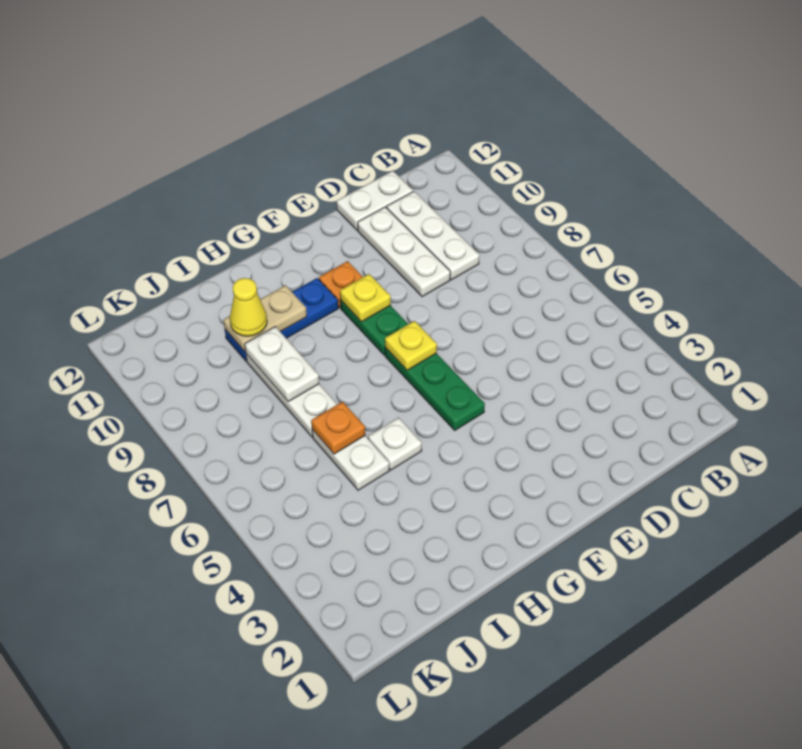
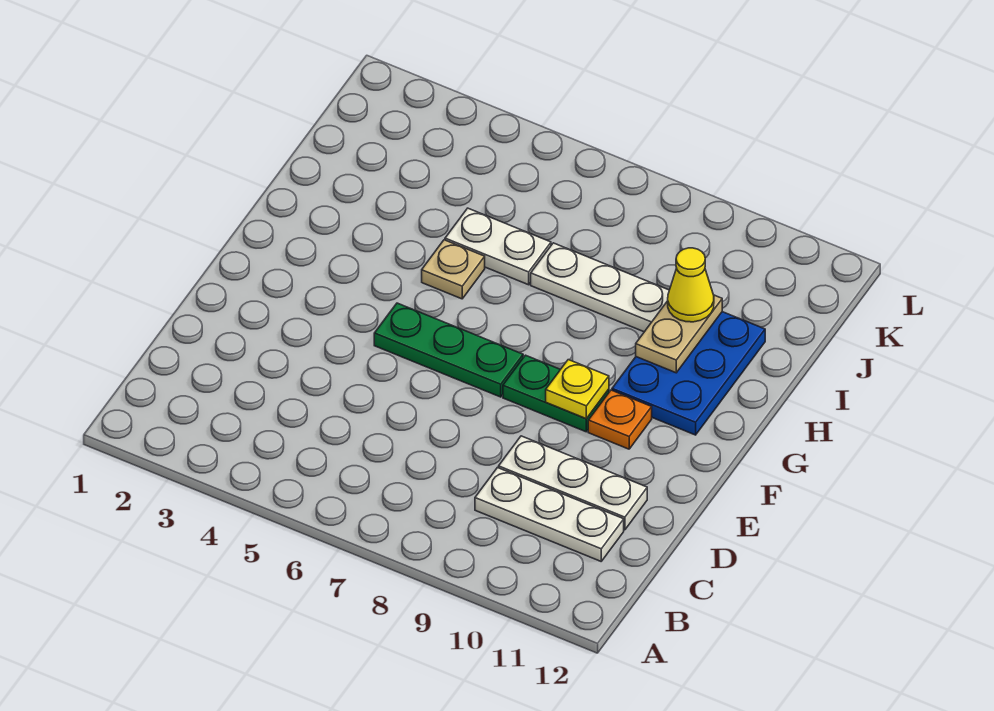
white plate C12:D12 level 1 -> none
yellow plate F7 level 2 -> none
blue plate G10:I10 level 1 -> blue plate G10:I11 level 1
white plate H5 level 1 -> tan plate H5 level 1
orange plate I6 level 2 -> none
white plate I8:I9 level 2 -> none

